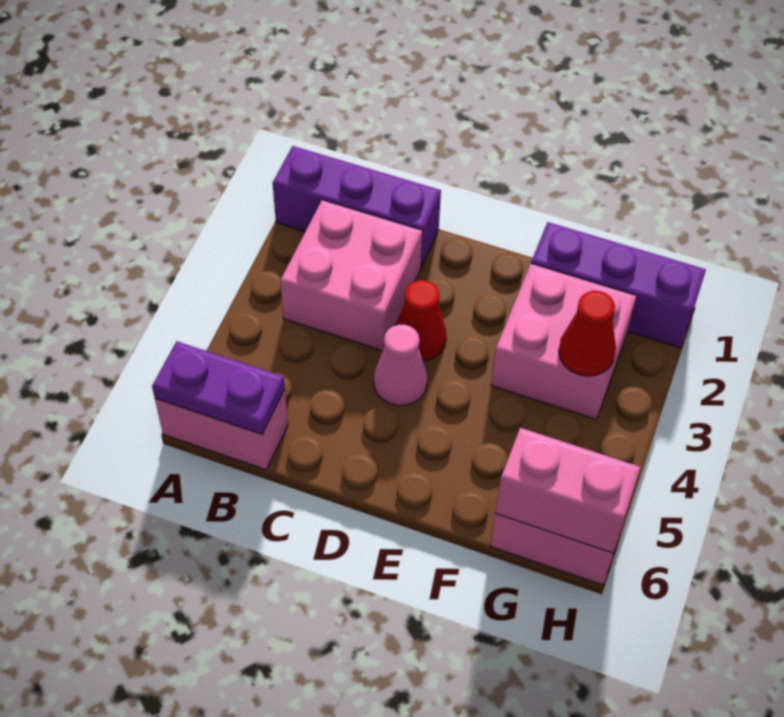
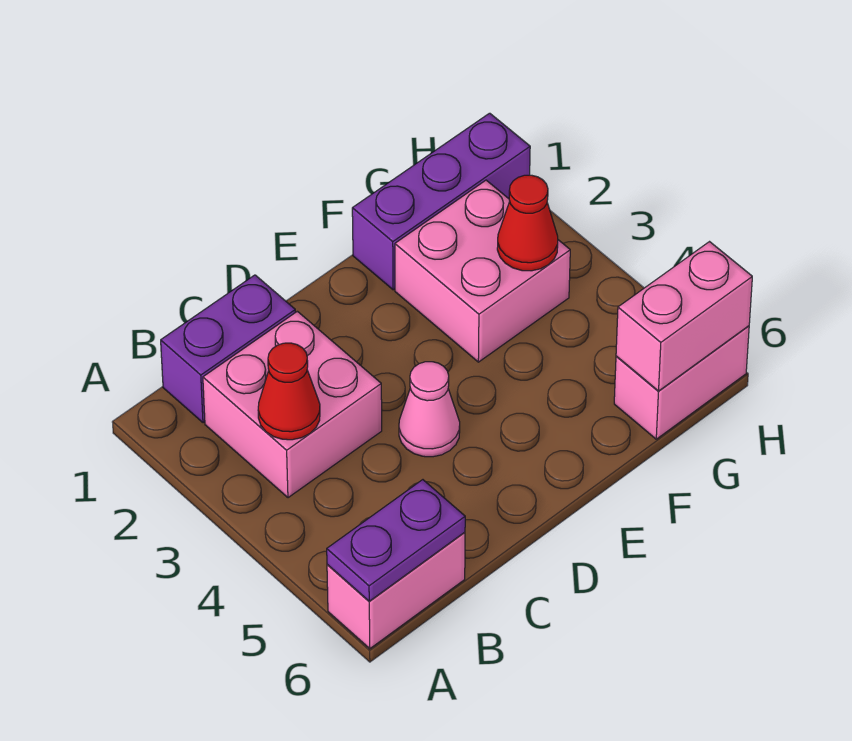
purple brick A1:C1 level 1 -> purple brick B1:C1 level 1
red cone D3 level 1 -> red cone B3 level 2

